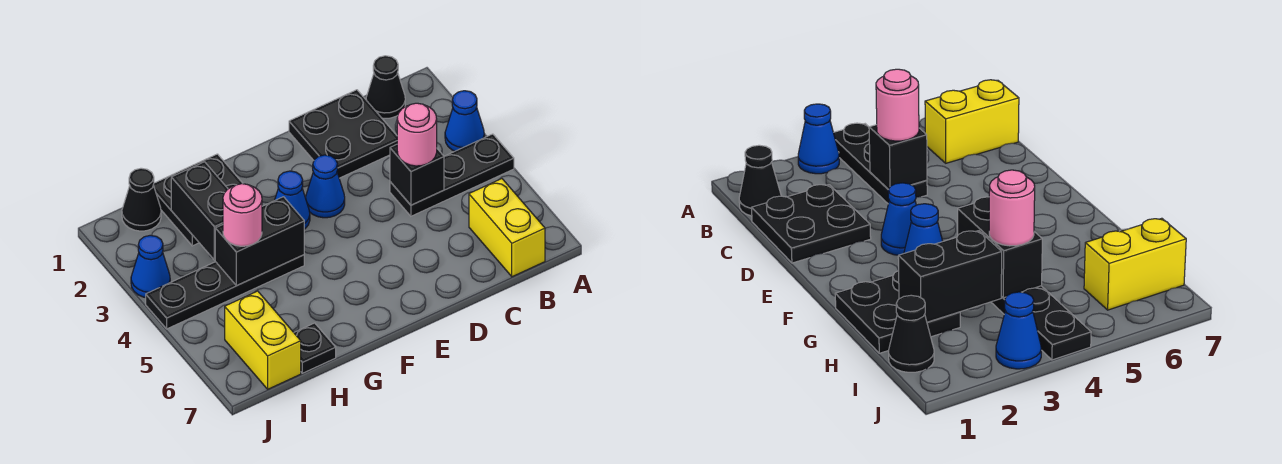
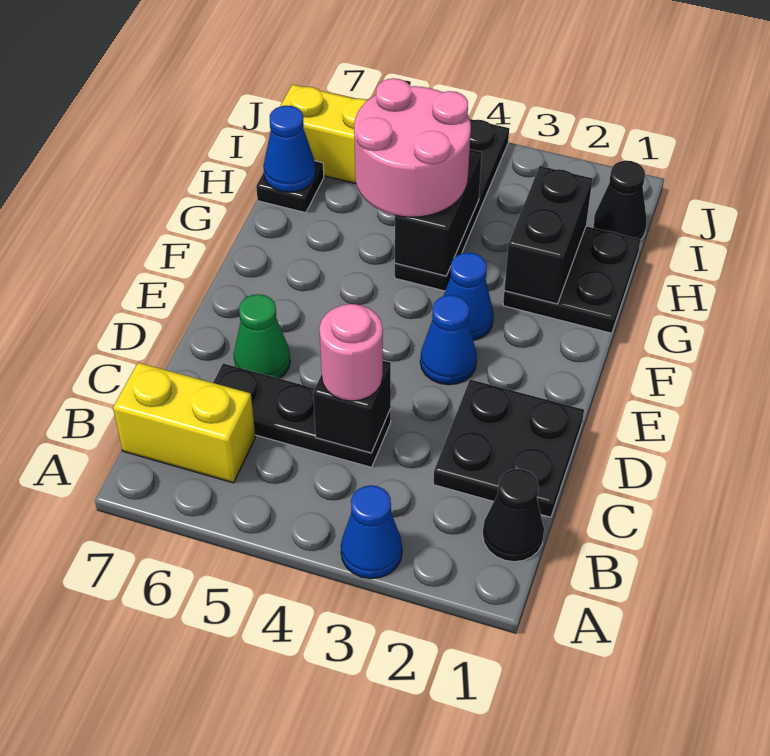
black plate A4:C4 level 1 -> black plate C4:C6 level 1
none -> green cone D6 level 1
black brick H2:H3 level 2 -> black brick G2:H2 level 2
pink round brick H4 level 3 -> pink round brick G4:H5 level 3
blue cone J3 level 1 -> blue cone H7 level 2

